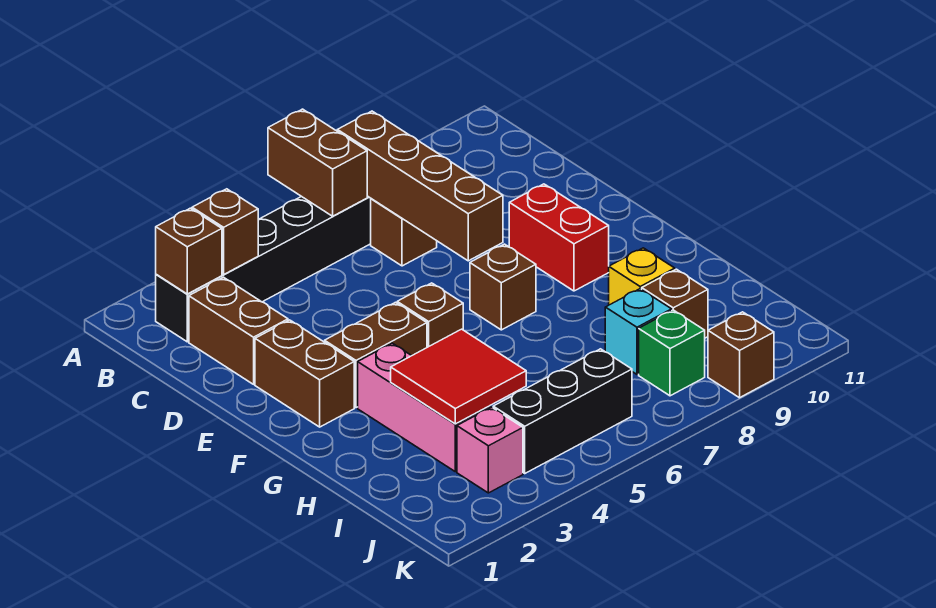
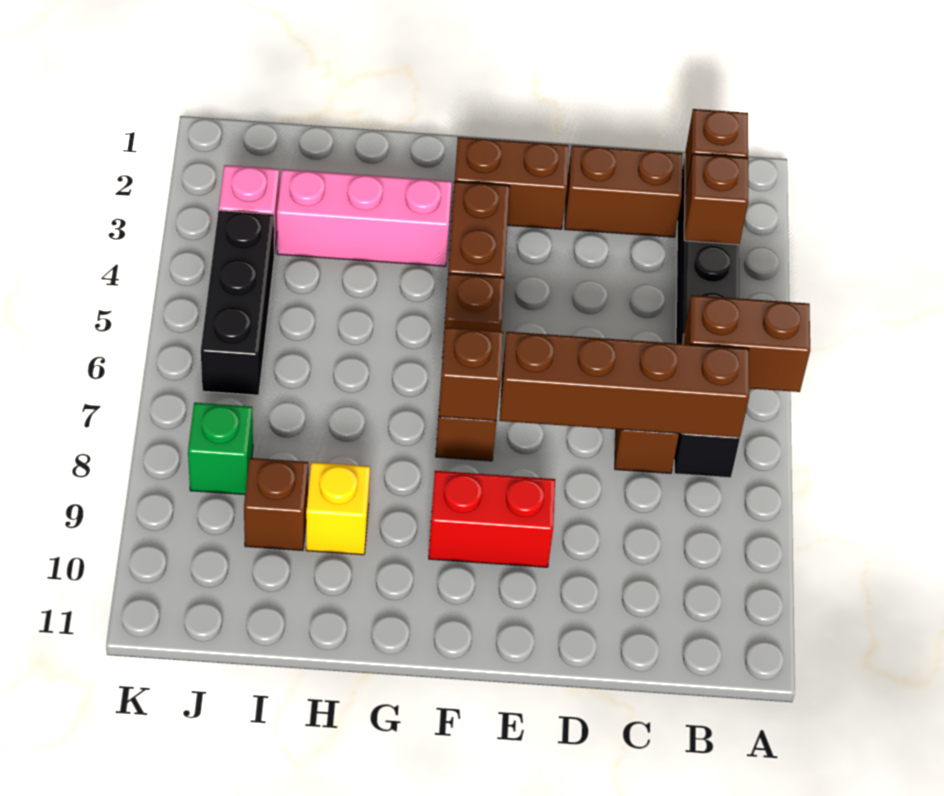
red tile H3:I4 level 2 -> none
cyan brick I8 level 1 -> none
brown brick K9 level 1 -> brown brick F7 level 2

